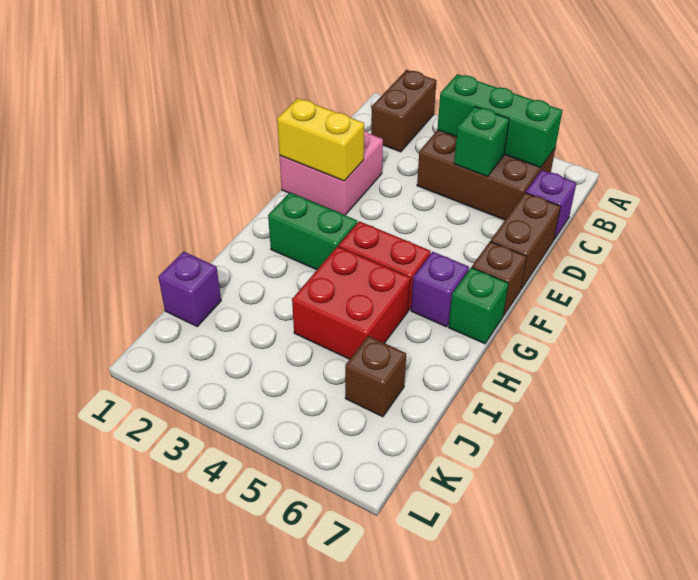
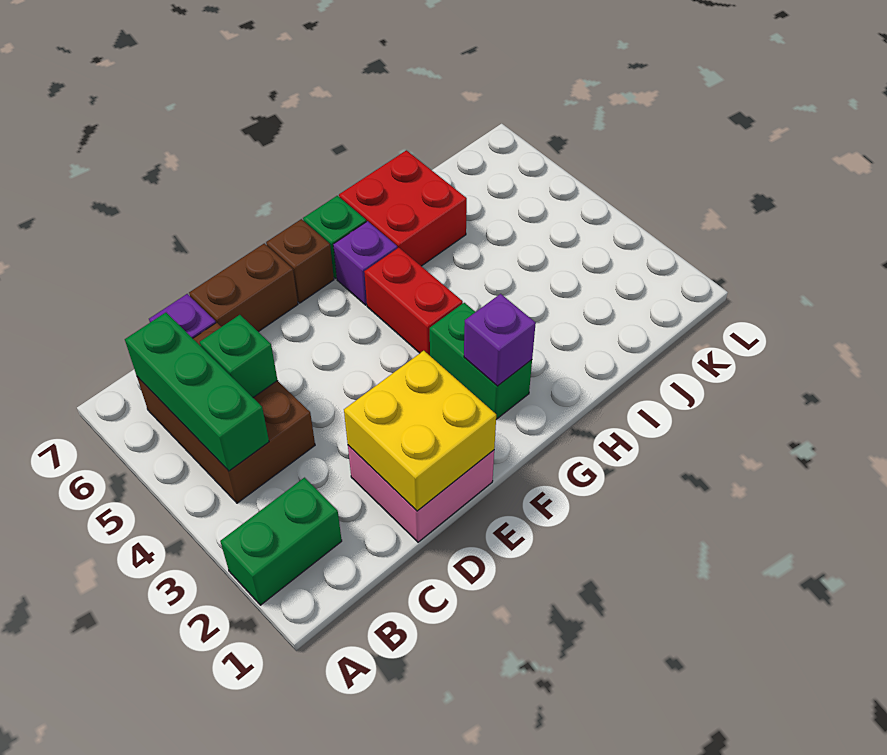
brown brick A2:B2 level 1 -> green brick A2:B2 level 1
yellow brick E1:E2 level 2 -> yellow brick D1:E2 level 2
red brick H4:I5 level 1 -> red brick H6:I7 level 1
purple brick J1 level 1 -> purple brick G2 level 2
brown brick J6 level 1 -> none

